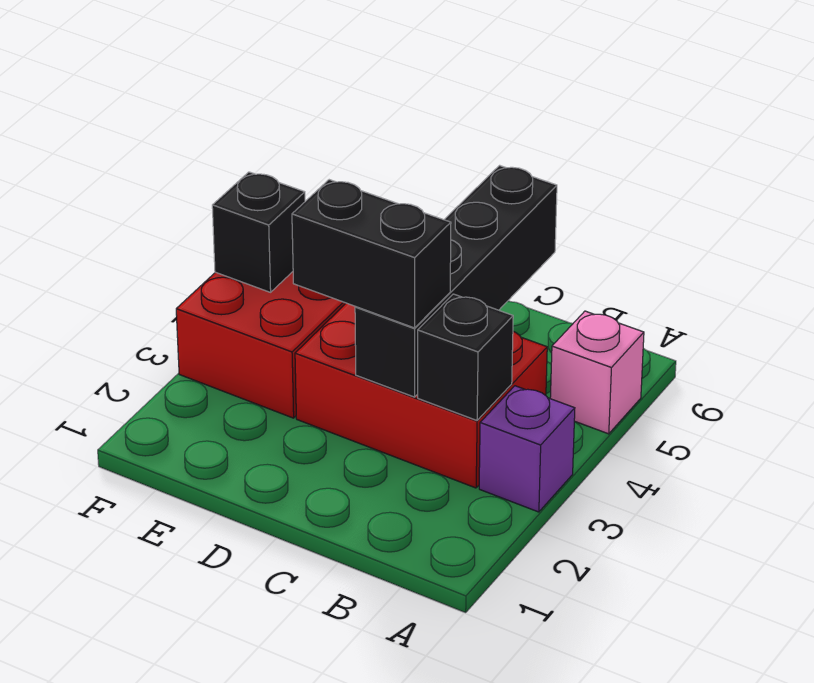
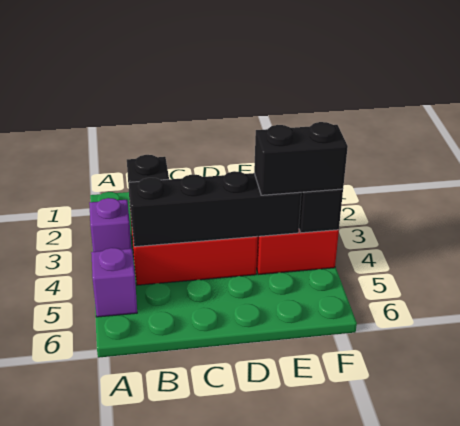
pink brick A5 level 1 -> purple brick A5 level 1
black brick C3:C6 level 2 -> black brick B4:E4 level 2
black brick C3:D3 level 3 -> black brick E4:F4 level 3

